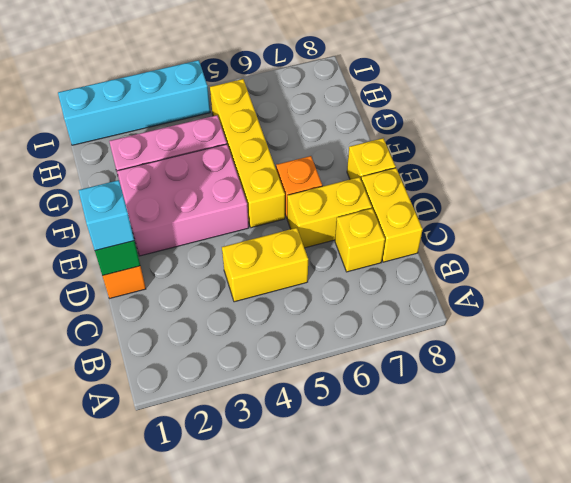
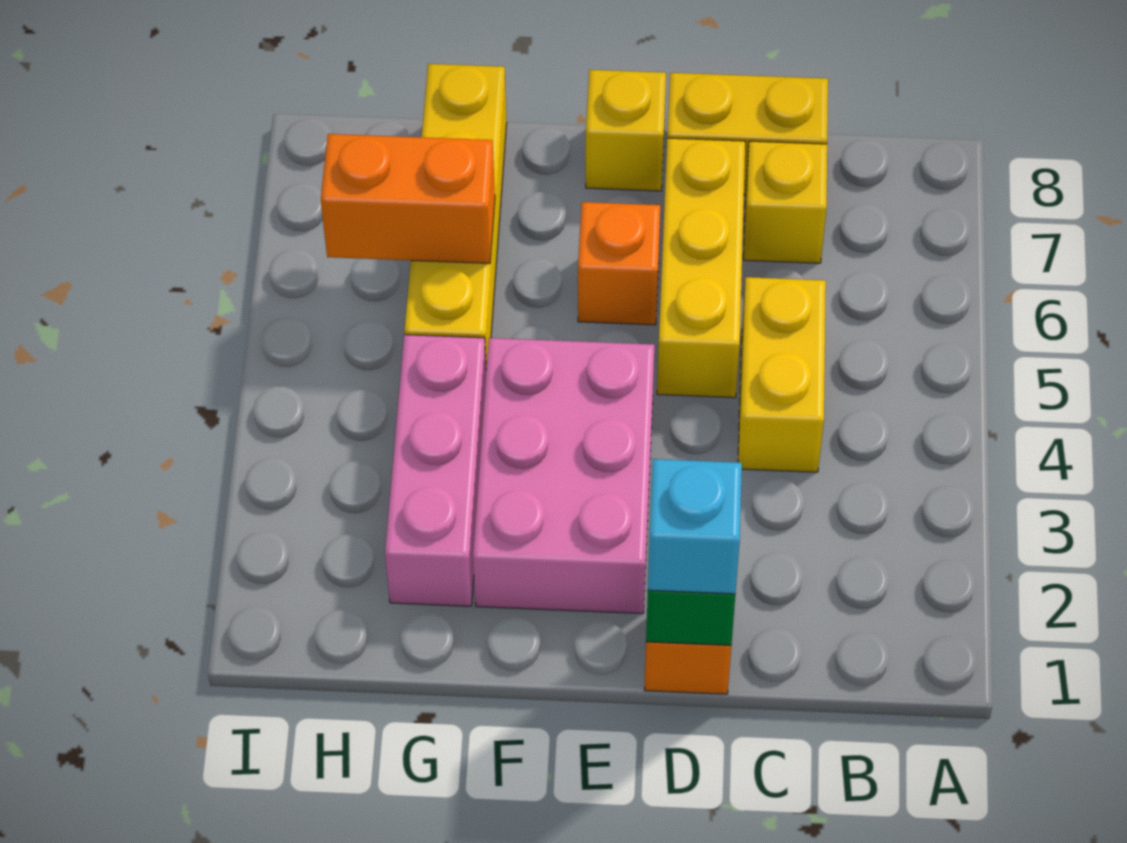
yellow brick D6:D7 level 1 -> yellow brick D5:D7 level 1
yellow brick E5:H5 level 1 -> yellow brick G5:G8 level 1
none -> orange brick G6:H6 level 2
cyan brick I1:I4 level 1 -> none

